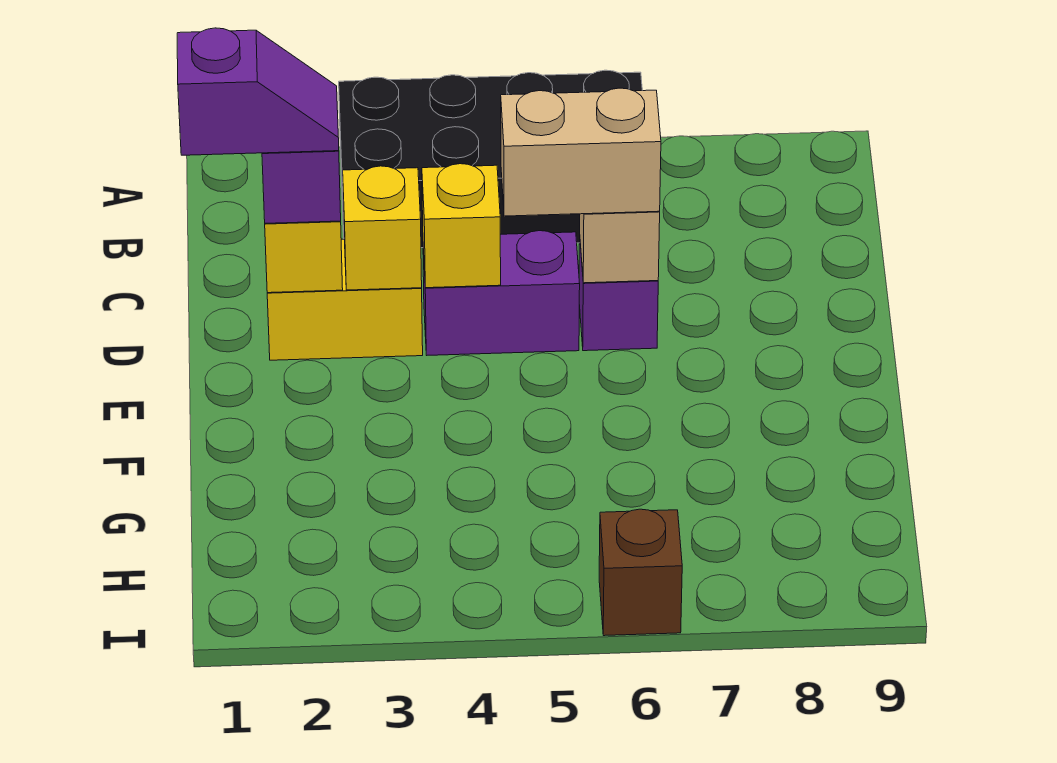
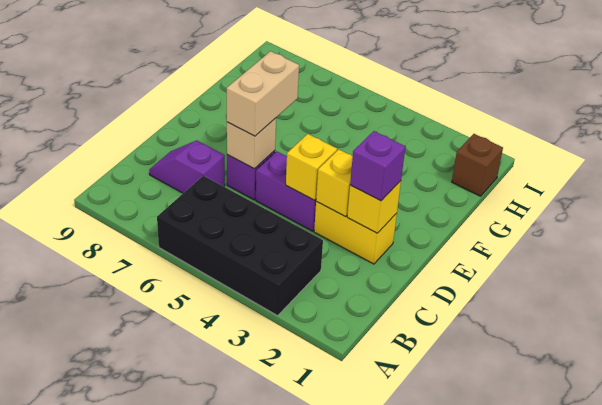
purple slope D1:D2 level 4 top 1 -> purple slope C7:C8 level 1 top 7
tan brick D5:D6 level 3 -> tan brick D6:E6 level 3
brown brick I6 level 1 -> brown brick H1 level 1

